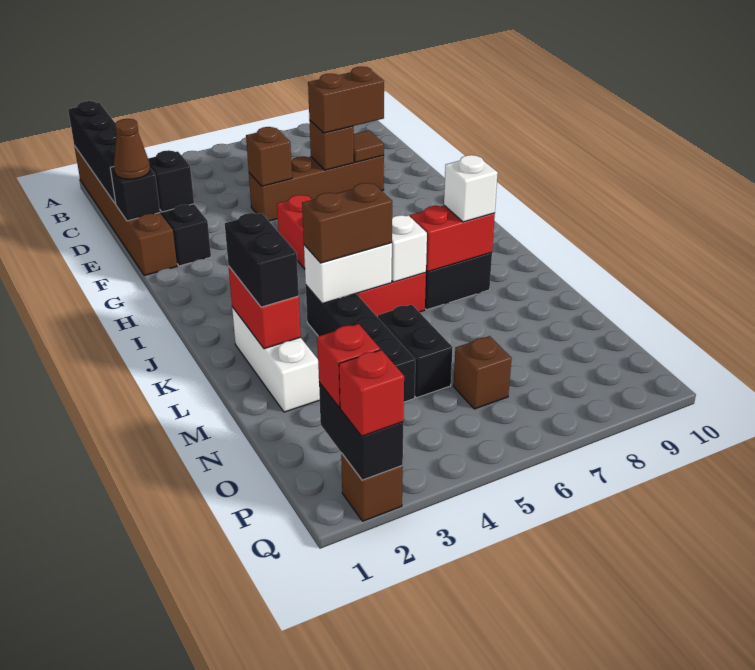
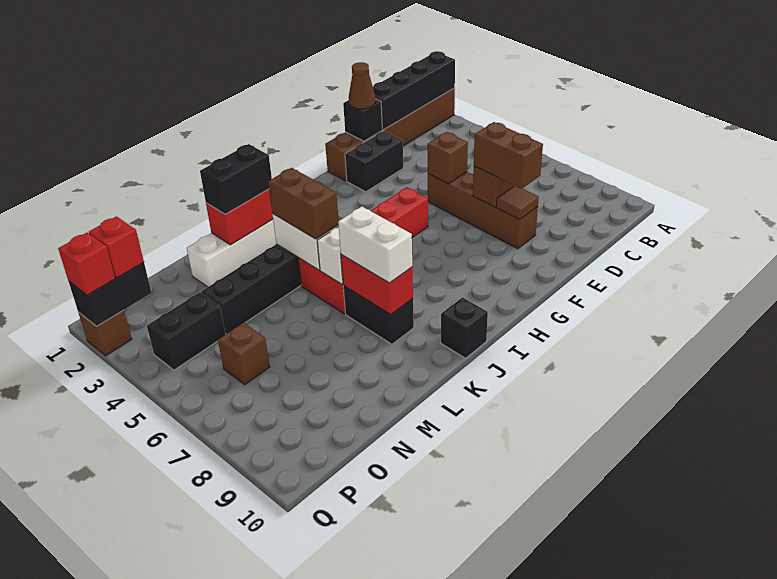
black brick E2 level 2 -> black brick J10 level 1
white brick K8 level 3 -> white brick K7:K8 level 3
black brick M5:N5 level 1 -> black brick O4:P4 level 1

